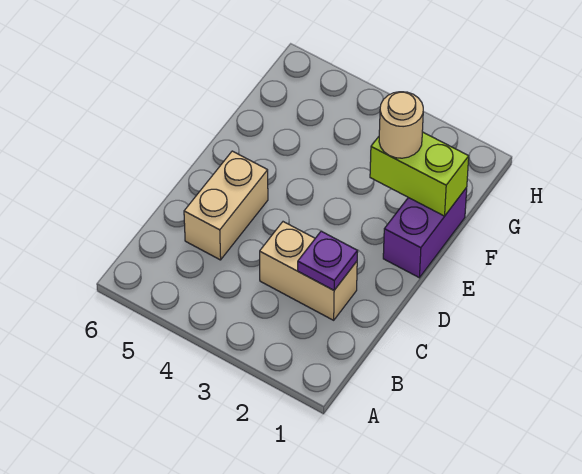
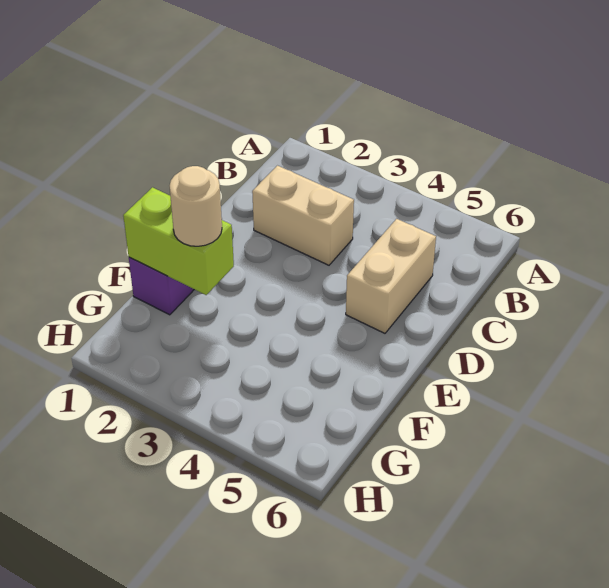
purple plate C2 level 2 -> none

